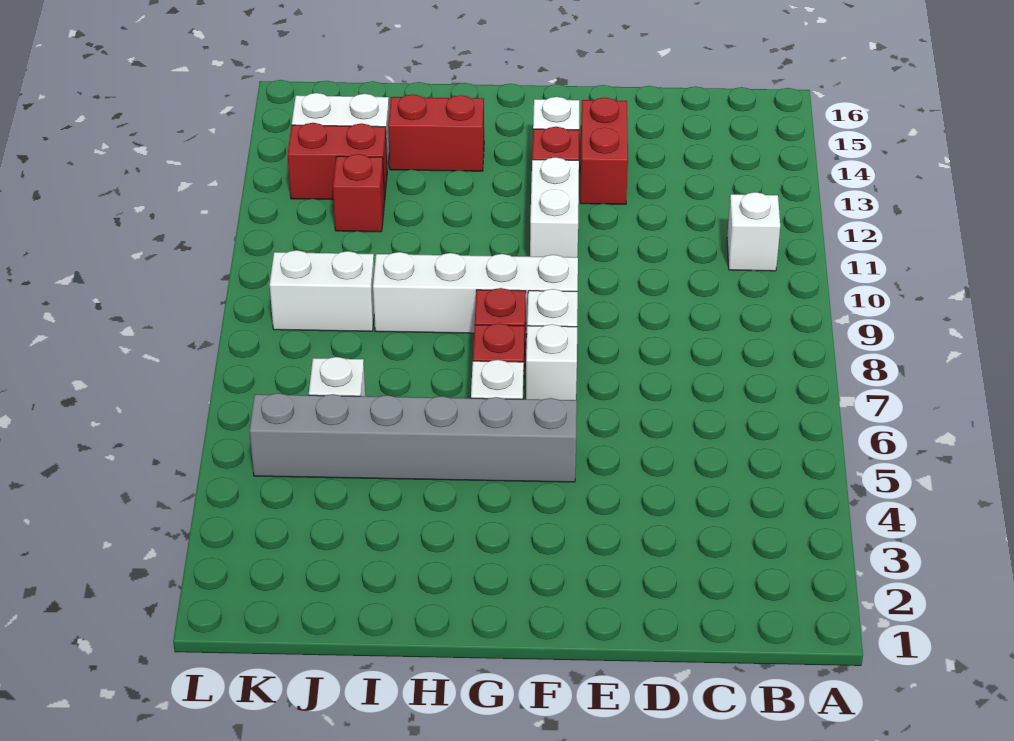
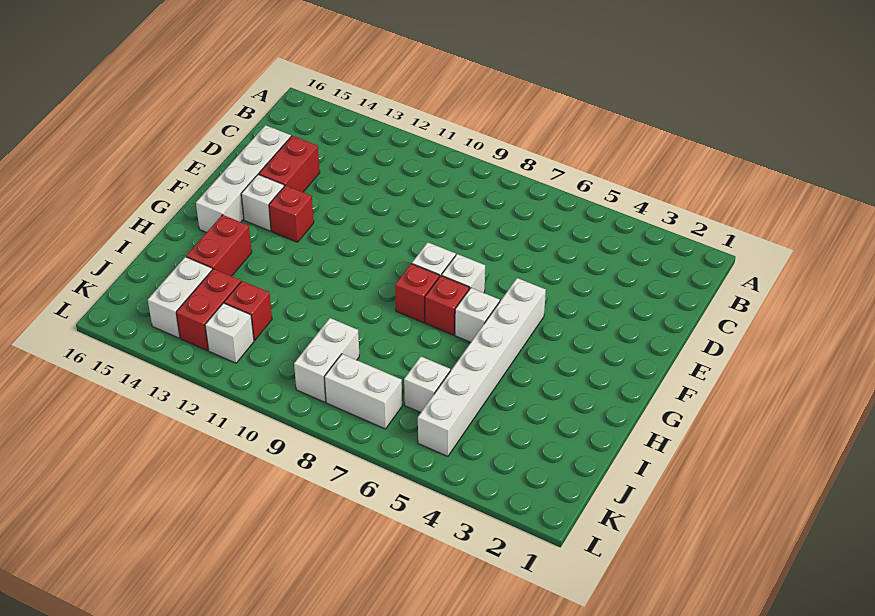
white brick B11 level 1 -> white brick K12 level 1
red brick E13:E14 level 1 -> red brick D14:E14 level 1
grey brick F5:K5 level 1 -> white brick F5:K5 level 1
white brick F9:I9 level 1 -> white brick D15:G15 level 1
white brick F11:F12 level 1 -> white brick K7:K8 level 1

